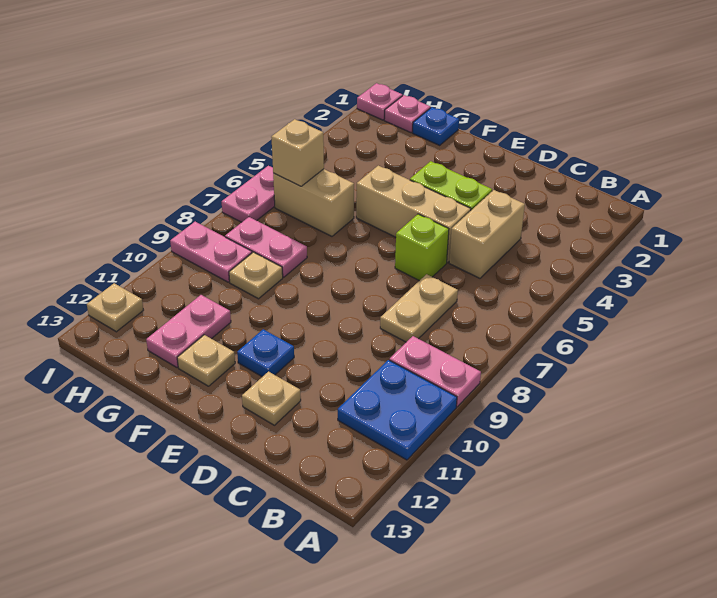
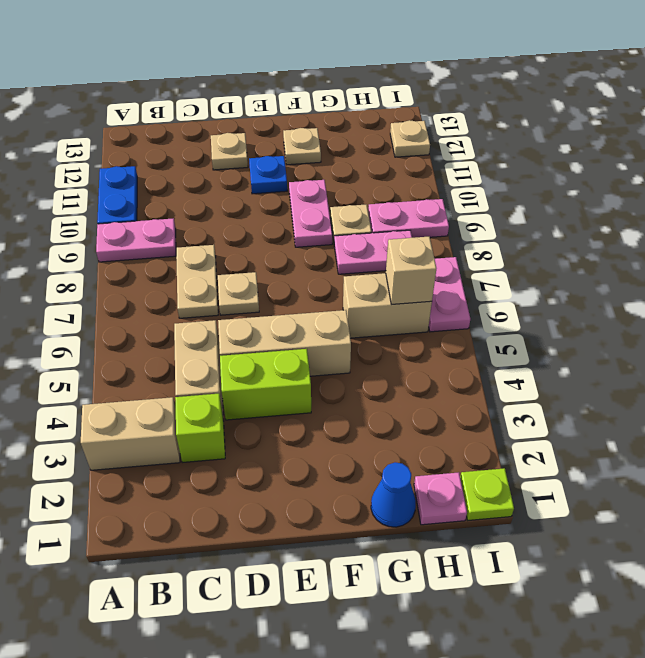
none -> tan brick A3:B3 level 1
blue plate A10:B11 level 1 -> blue plate A10:A11 level 1
lime brick D6 level 1 -> lime brick C3 level 1
none -> tan plate D7 level 1
blue plate G1 level 1 -> blue cone G1 level 1
pink plate G11:G12 level 1 -> pink plate F9:F10 level 1
pink plate I1 level 1 -> lime plate I1 level 1

